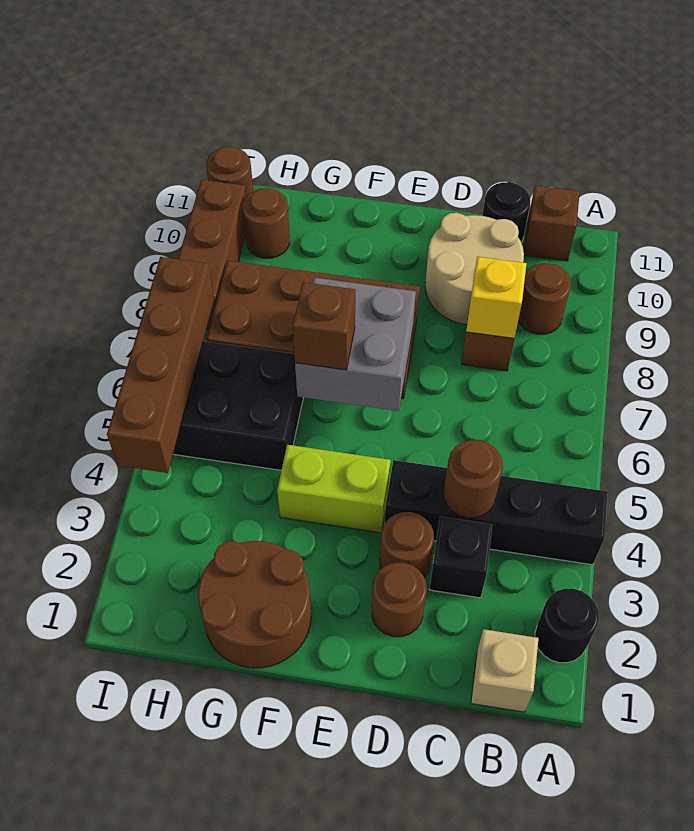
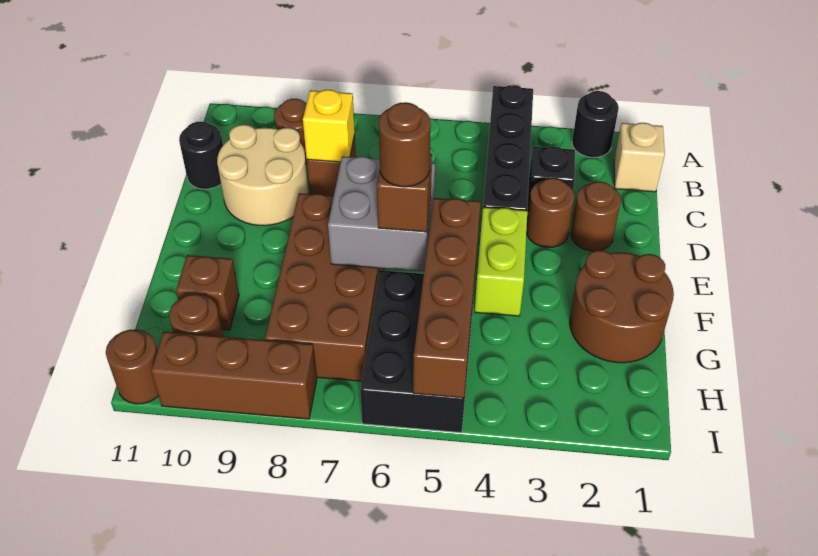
brown brick B11 level 1 -> brown brick G10 level 1
brown round brick C4 level 2 -> brown round brick F6 level 4
brown brick I4:I7 level 2 -> brown brick F5:I5 level 2

